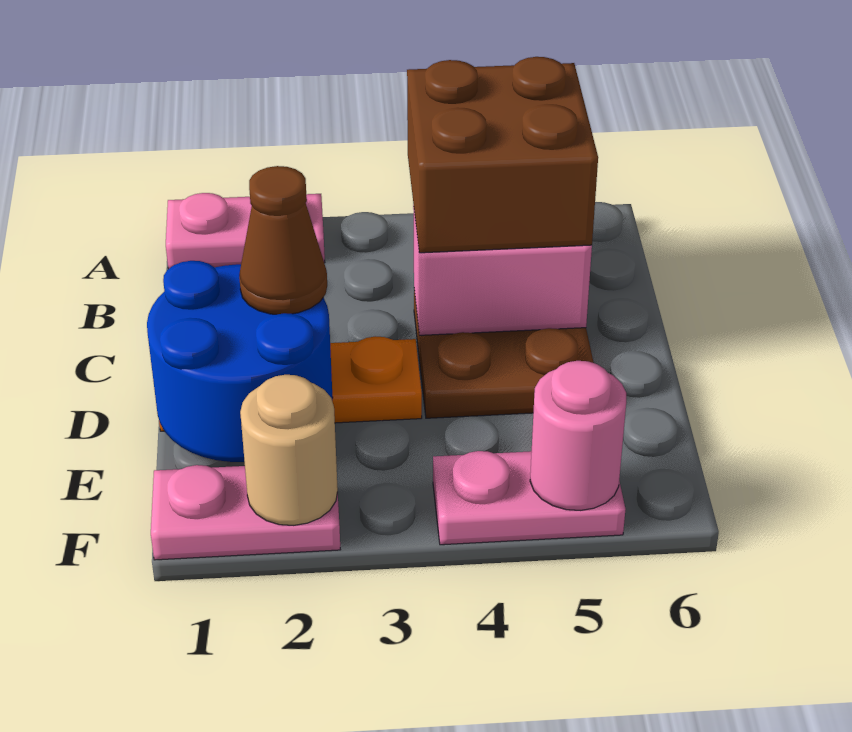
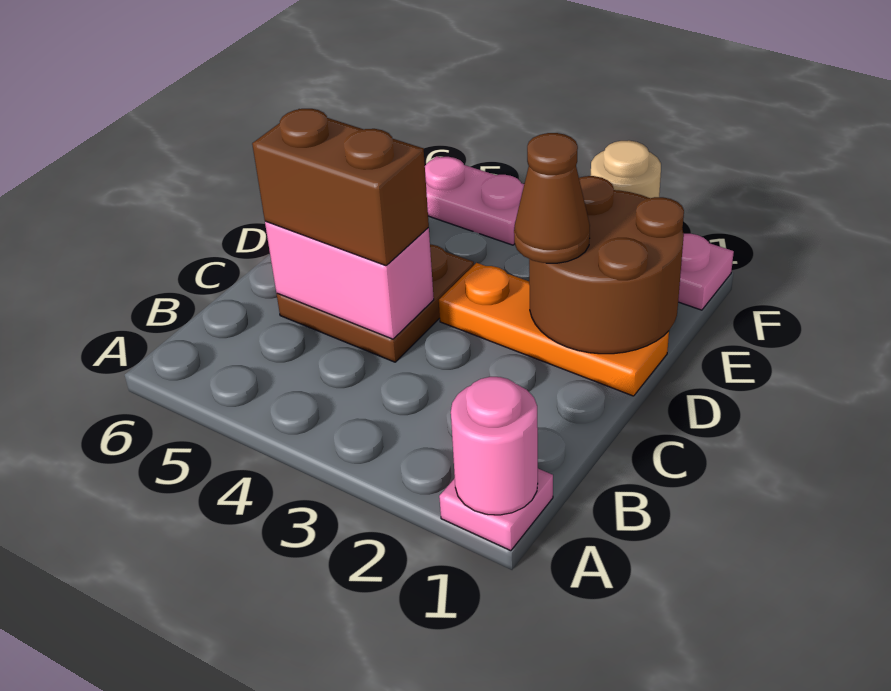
pink plate A1:A2 level 1 -> pink plate A1 level 1
brown brick B4:C5 level 3 -> brown brick C4:C5 level 3
blue round brick D1:E2 level 2 -> brown round brick D1:E2 level 2
pink round brick F5 level 2 -> pink round brick A1 level 2

